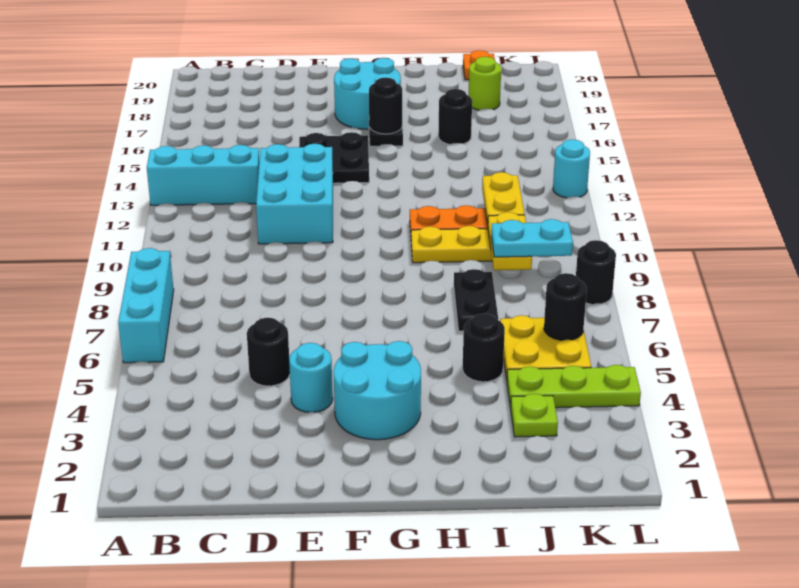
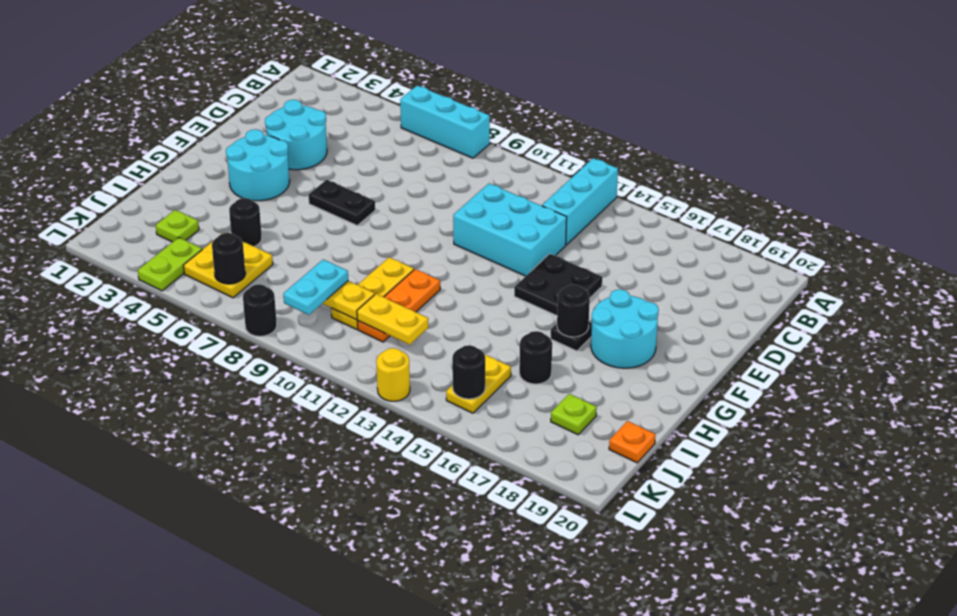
black round brick D5 level 1 -> black round brick K15 level 2
cyan round brick E4 level 1 -> cyan round brick D3:E4 level 1
black plate I7:I8 level 1 -> black plate F6:F7 level 1
lime plate J4:L4 level 1 -> lime plate K4:L4 level 1
none -> yellow plate J15:K15 level 1
lime round brick J18 level 1 -> lime plate J18 level 1
cyan round brick L13 level 1 -> yellow round brick L13 level 1

